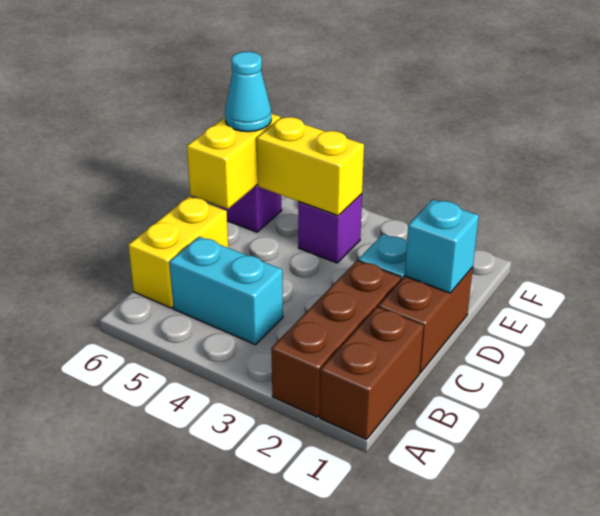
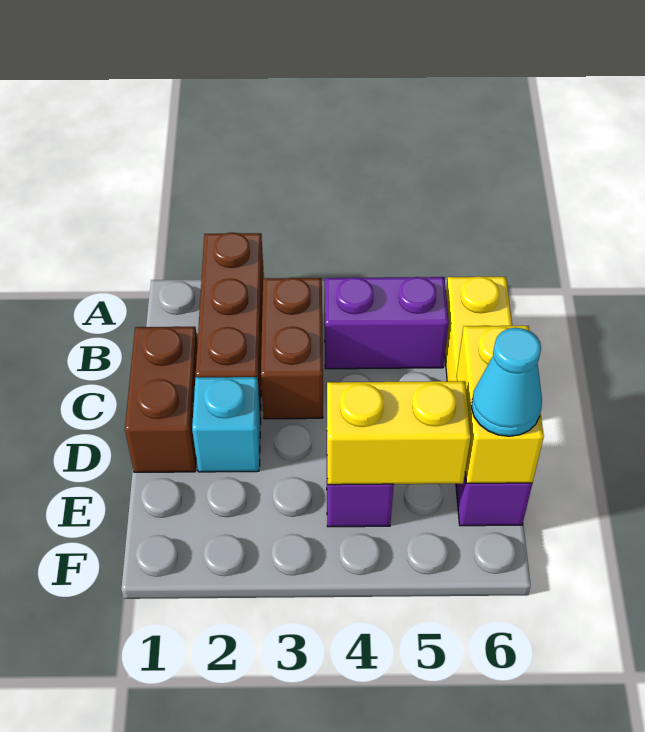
brown brick A1:B1 level 1 -> brown brick B3:C3 level 1
cyan brick B4:B5 level 1 -> purple brick B4:B5 level 1
cyan brick D1 level 2 -> none

